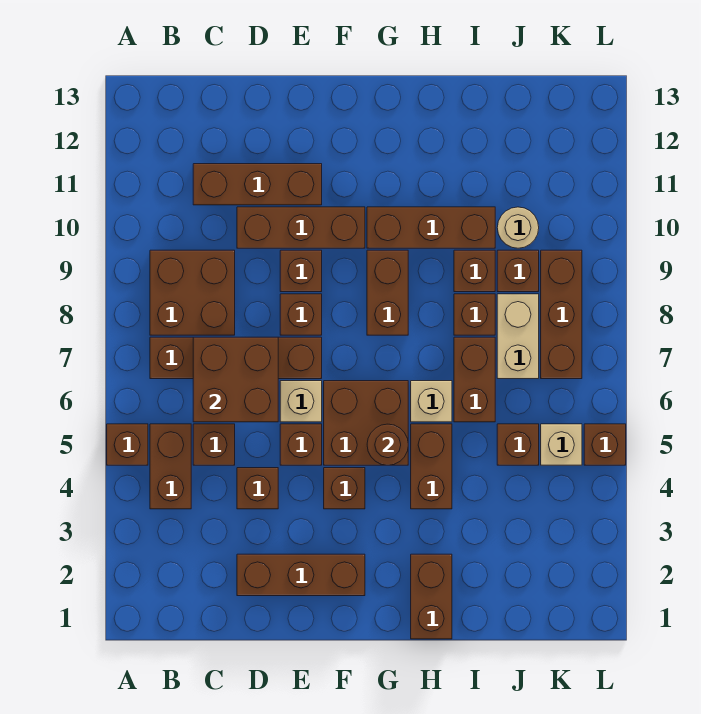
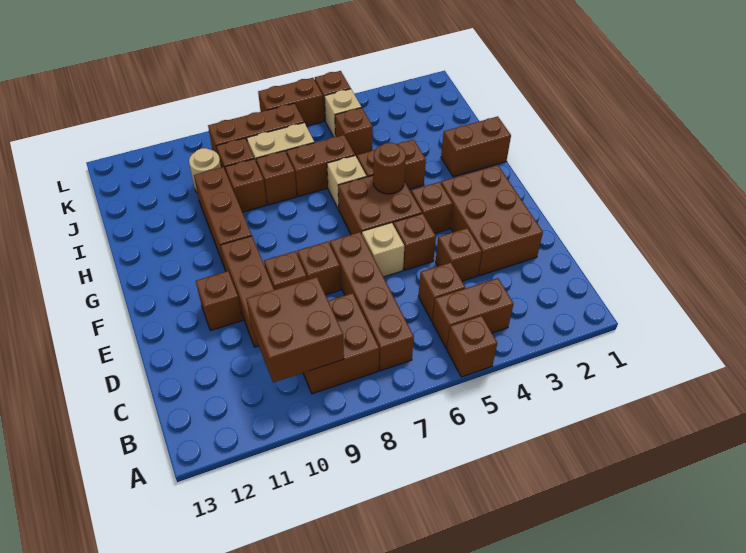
brown brick C6:D7 level 2 -> brown brick B9:C10 level 2
brown brick C11:E11 level 1 -> brown brick E11 level 1
brown brick D2:F2 level 1 -> brown brick D2:F3 level 1
brown brick G8:G9 level 1 -> brown brick L6:L7 level 1

